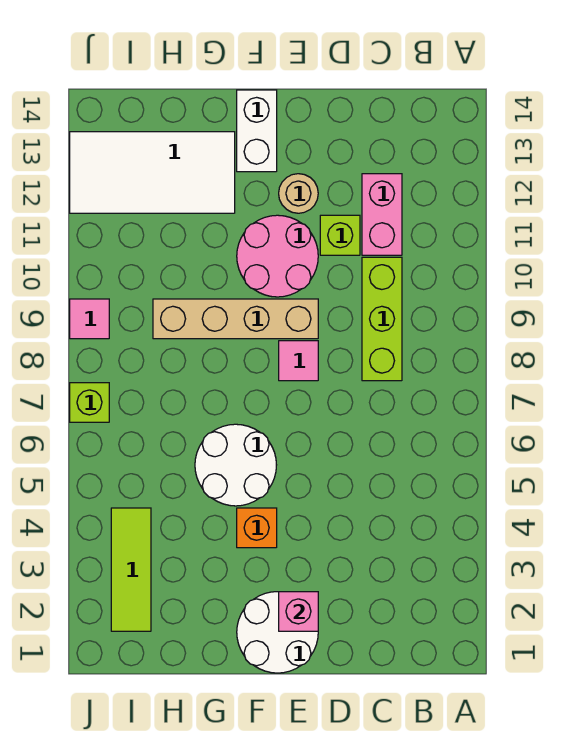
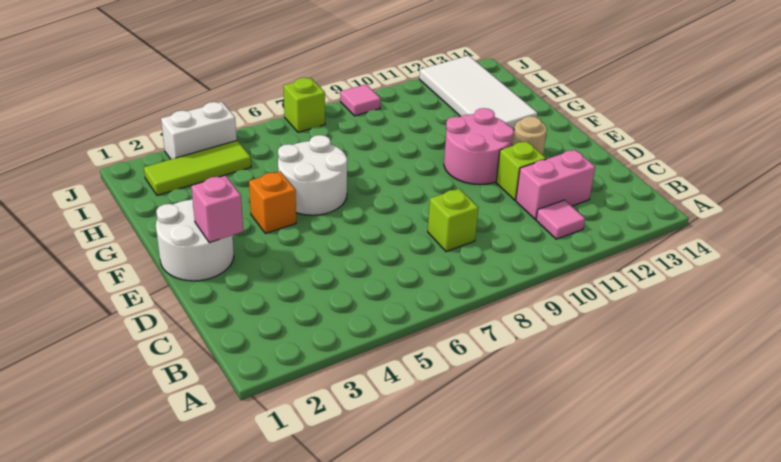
lime brick C8:C10 level 1 -> lime brick C8 level 1
pink tile E8 level 1 -> pink tile B11 level 1
tan brick E9:H9 level 1 -> none
white brick F13:F14 level 1 -> white brick J3:J4 level 1

